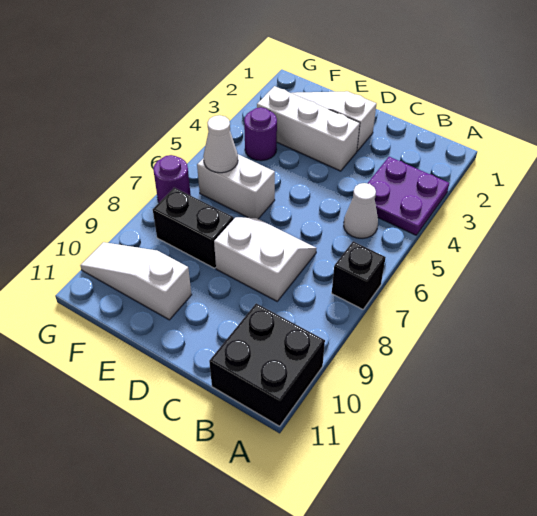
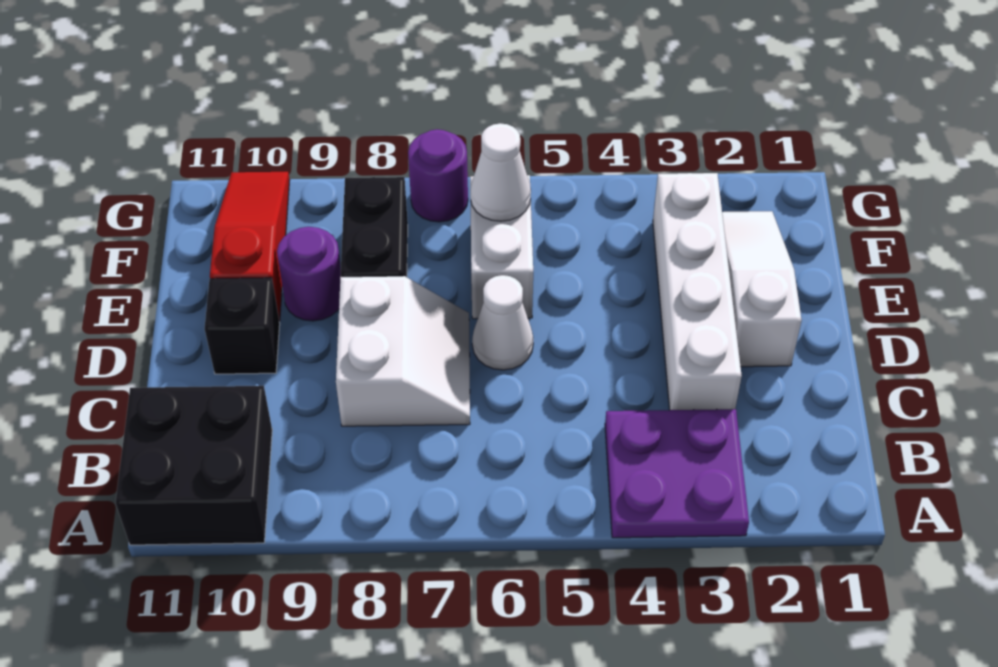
black brick A7 level 1 -> black brick D10 level 1
white cone B5 level 1 -> white cone D6 level 1
white brick D3:F3 level 1 -> white brick C3:F3 level 1
white slope E10:G10 level 1 top E -> red slope E10:G10 level 1 top E
purple round brick F4 level 1 -> purple round brick E9 level 1

